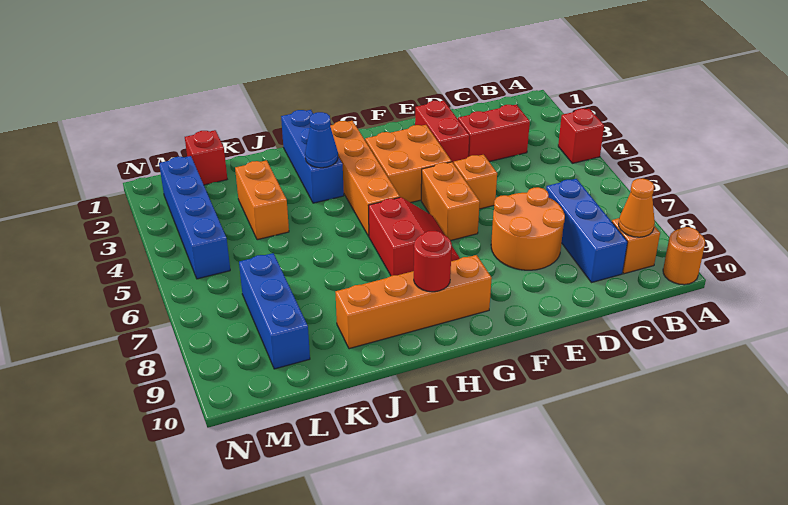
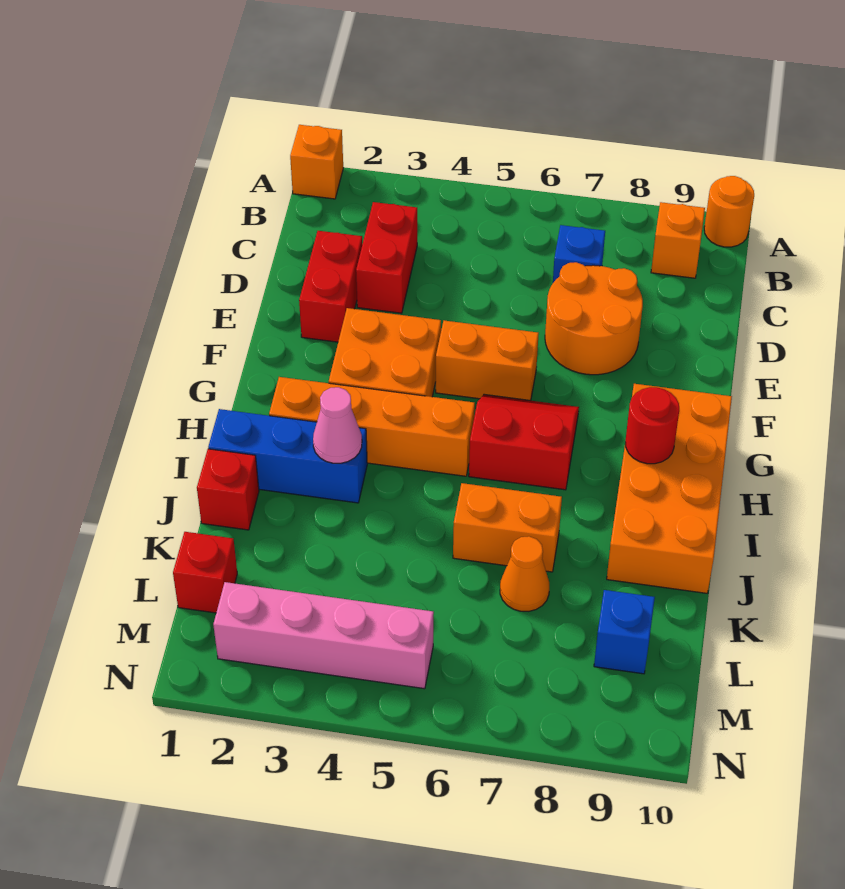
red brick A4 level 1 -> red brick J1 level 1
orange cone B9 level 2 -> orange cone K7 level 1
blue brick C7:C9 level 1 -> blue brick C7 level 1
red brick E2:E3 level 1 -> red brick D2:E2 level 1
orange brick E5 level 1 -> orange brick A1 level 1
orange brick G9:J9 level 1 -> orange brick G9:J10 level 1
blue cone I3 level 2 -> pink cone I3 level 2
orange brick K3:K4 level 1 -> orange brick J6:J7 level 1
blue brick L7:L9 level 1 -> blue brick L9 level 1
blue brick M2:M5 level 1 -> pink brick M2:M5 level 1

